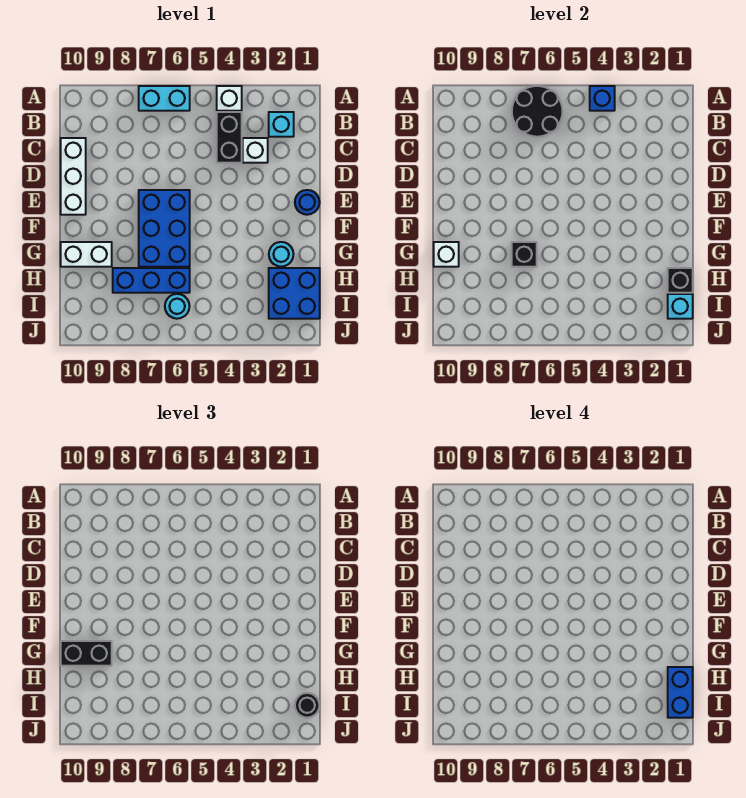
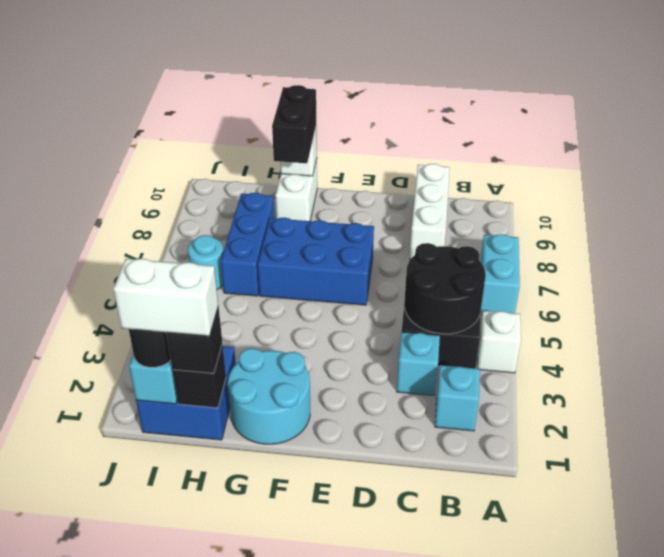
blue brick A4 level 2 -> none
black round brick A6:B7 level 2 -> black round brick B4:C5 level 2
white brick C3 level 1 -> cyan brick C3 level 1
white brick C10:E10 level 1 -> white brick C8:C10 level 1
blue round brick E1 level 1 -> none
cyan round brick G2 level 1 -> cyan round brick F1:G2 level 1
black brick G7 level 2 -> black brick H1 level 3
blue brick H1:I1 level 4 -> white brick H1:I1 level 4

